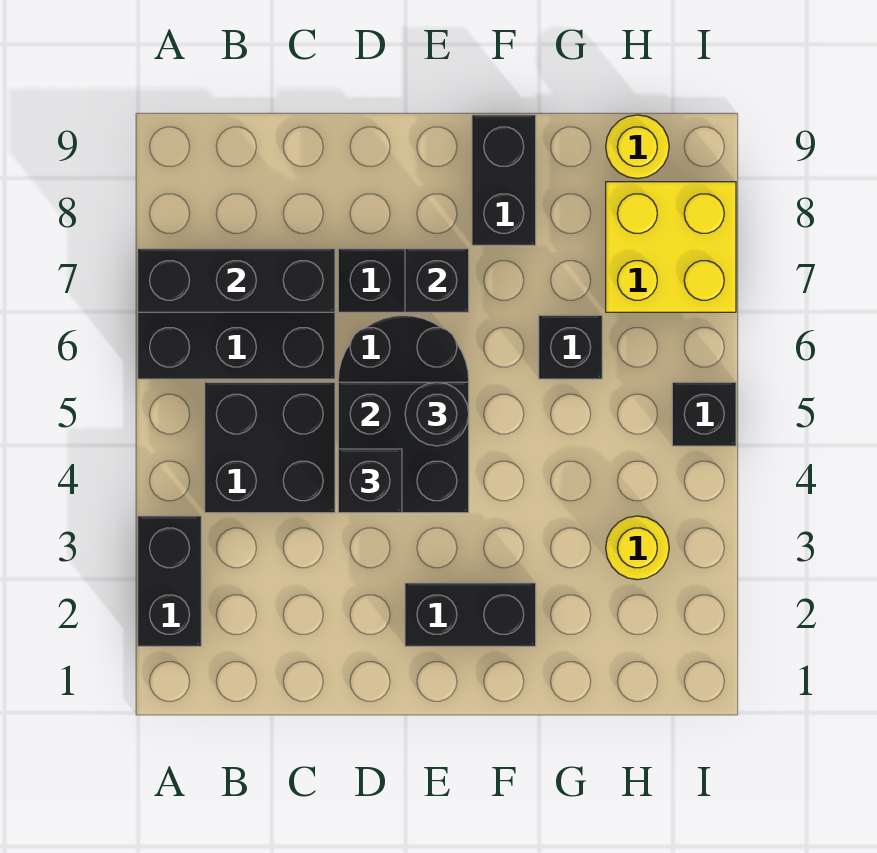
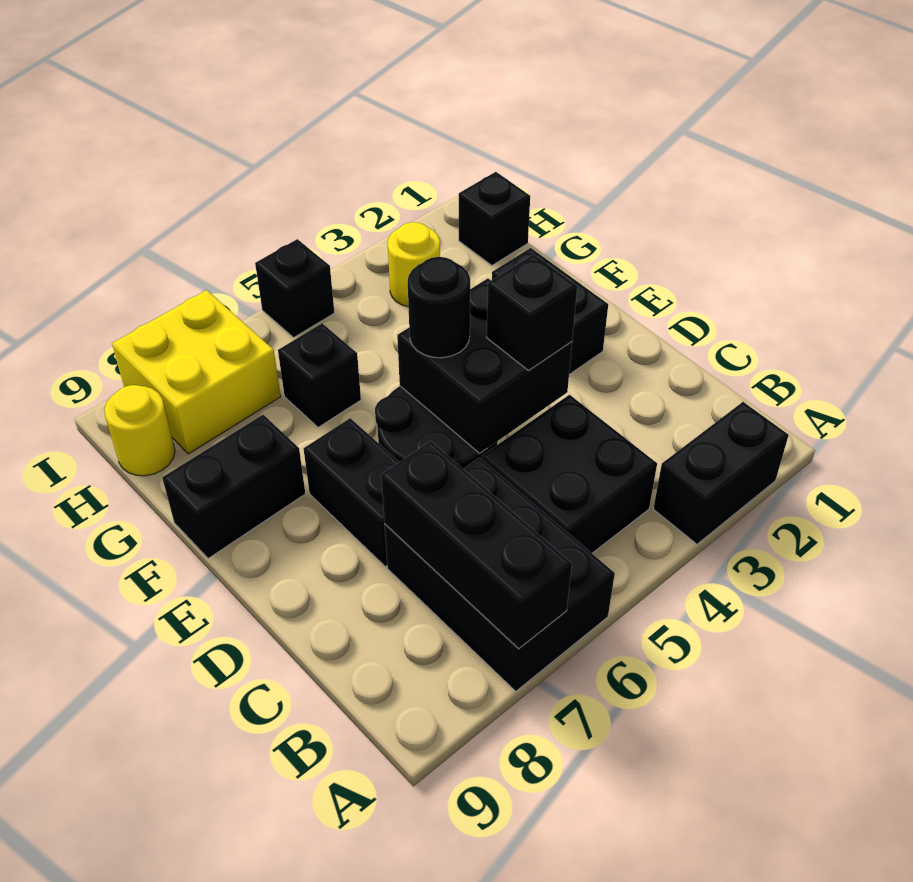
black brick E7 level 2 -> black brick H1 level 1

